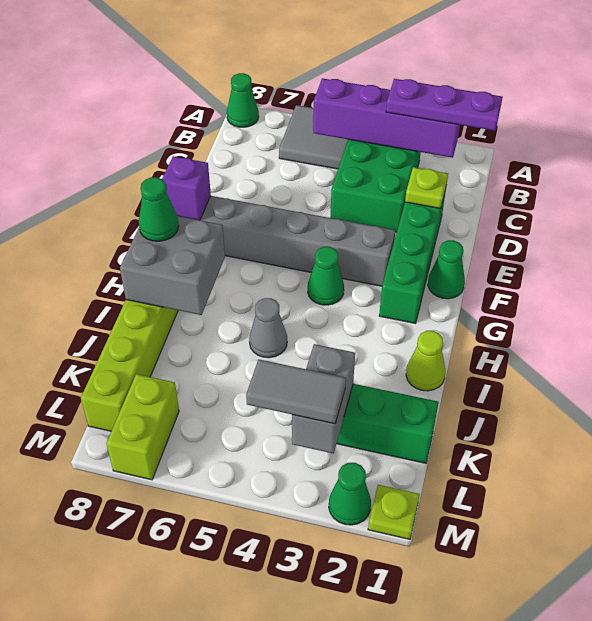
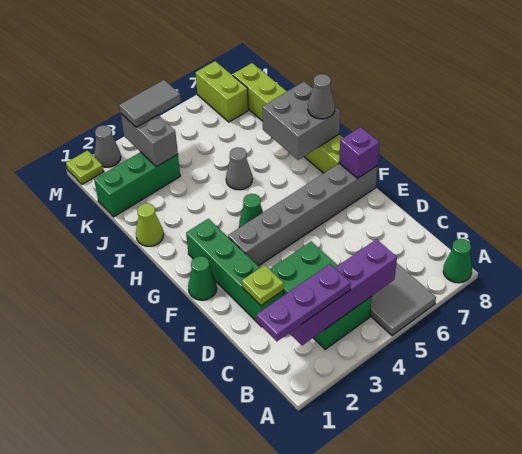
green cone H8 level 3 -> grey cone H8 level 3
green cone M2 level 1 -> grey cone M2 level 1

